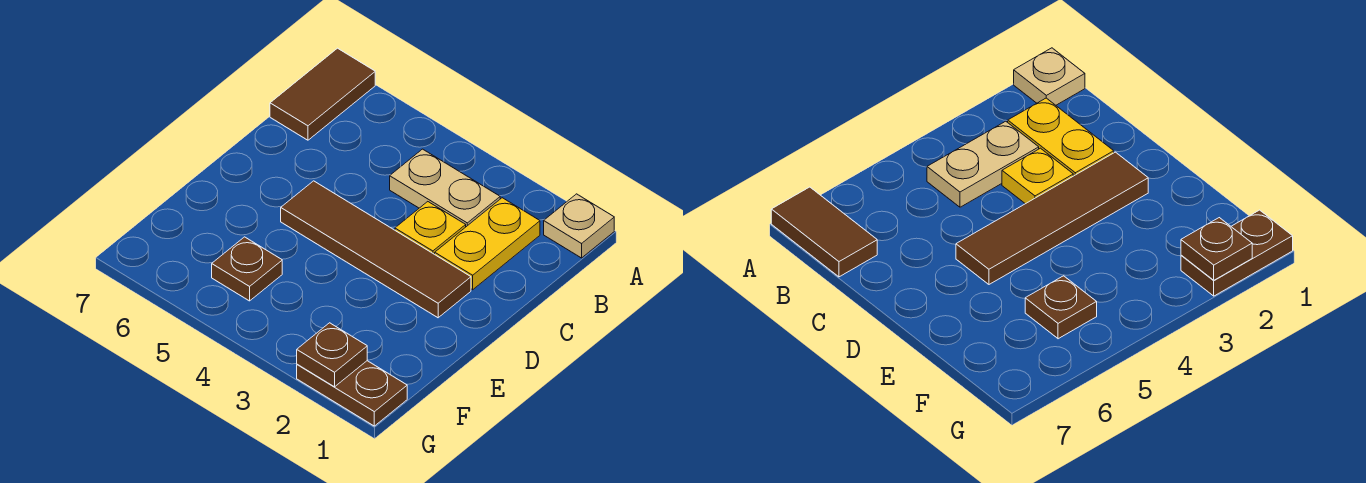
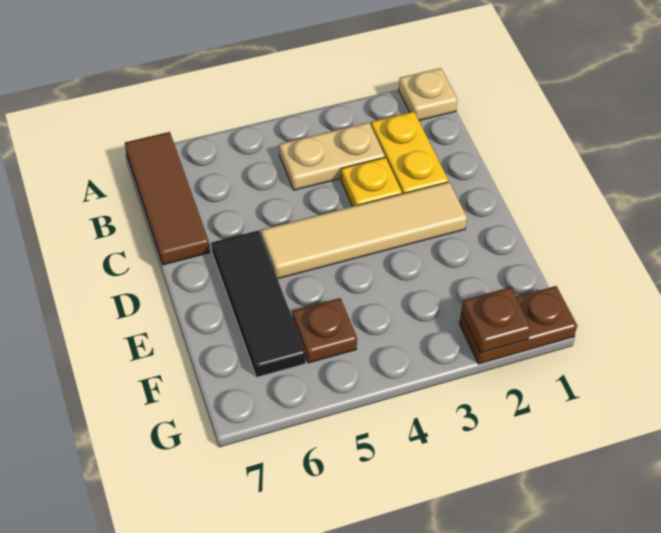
brown tile A7:B7 level 1 -> brown tile A7:C7 level 1
brown tile D2:D5 level 1 -> tan tile D2:D5 level 1
none -> black tile D6:F6 level 1

